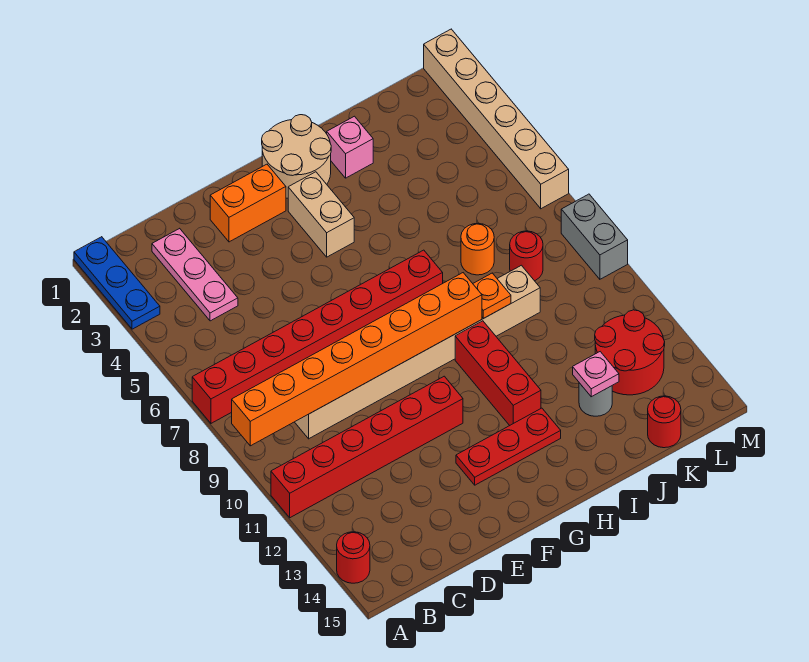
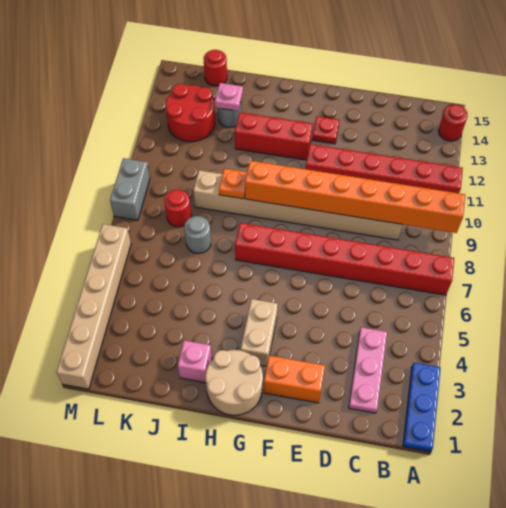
red plate F13:H13 level 1 -> red plate F13 level 1
red brick H10:H12 level 1 -> red brick G12:I12 level 1
orange round brick J7 level 1 -> grey round brick J7 level 1

